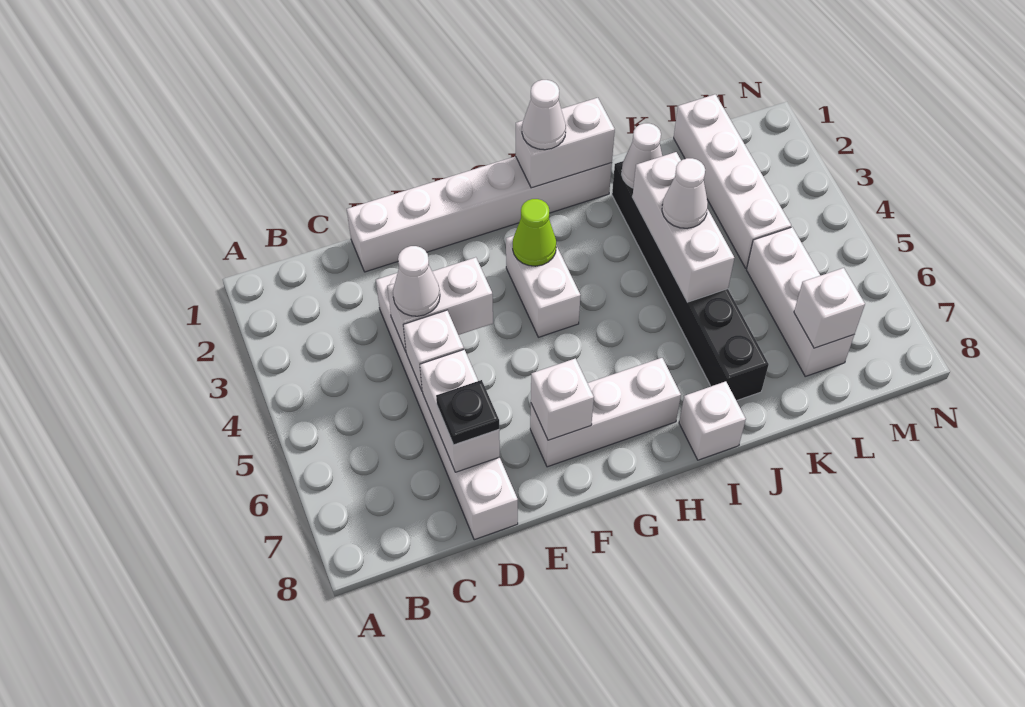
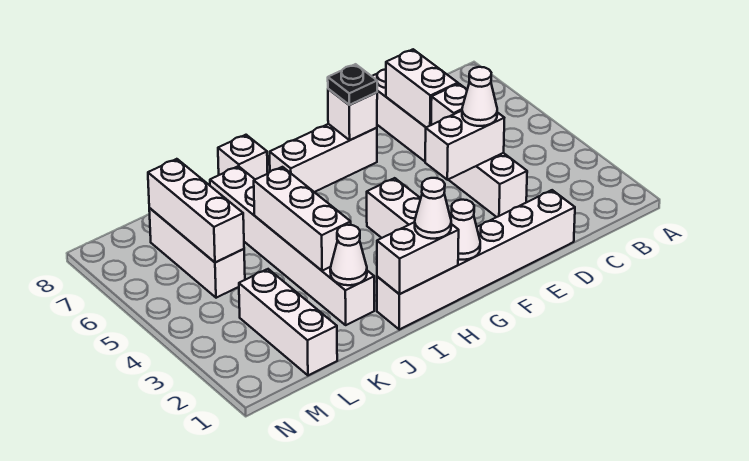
black plate D7 level 3 -> black plate F7 level 3
lime cone G3 level 2 -> none
black brick J2:J7 level 1 -> white brick J2:J7 level 1
white cone J4 level 3 -> white cone G1 level 2
white brick L1:L4 level 1 -> white brick L1:L3 level 1
white brick L7 level 2 -> white brick L5:L7 level 2

